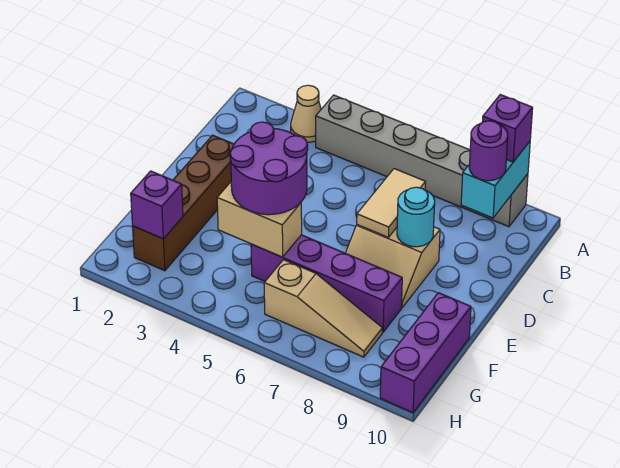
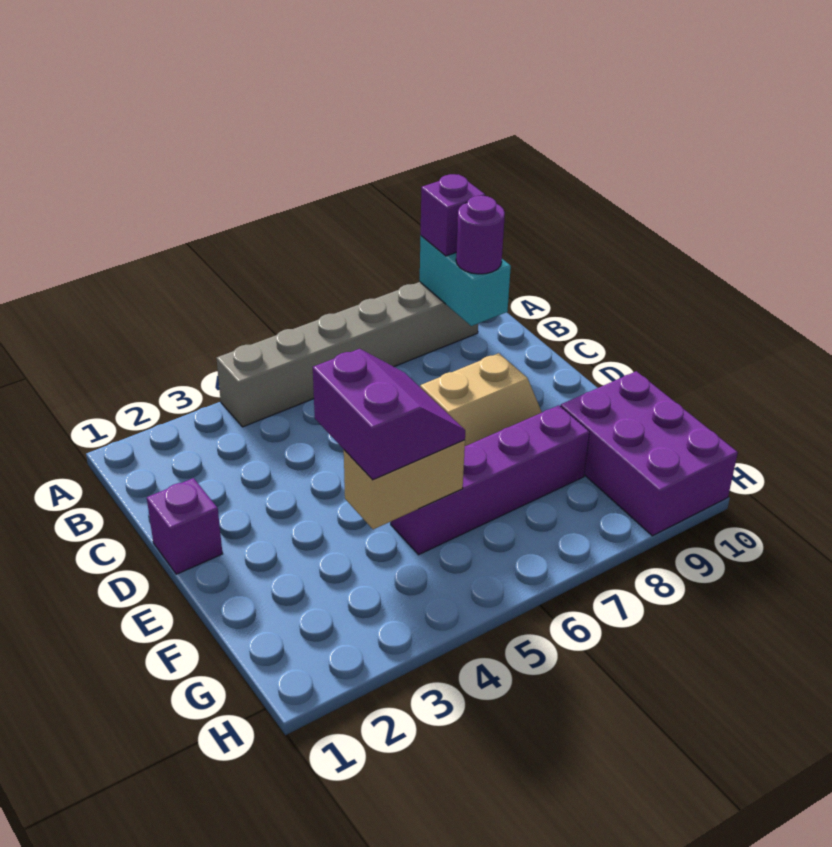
tan cone A3 level 1 -> none
tan tile C7:D7 level 2 -> none
brown brick D2:G2 level 1 -> none
cyan round brick D8 level 2 -> none
purple round brick E4:F5 level 3 -> purple slope E4:F5 level 3 top 4
purple brick F10:H10 level 1 -> purple brick F9:H10 level 1
purple brick G2 level 2 -> purple brick D1 level 1
tan slope G6:G8 level 1 top 6 -> none

